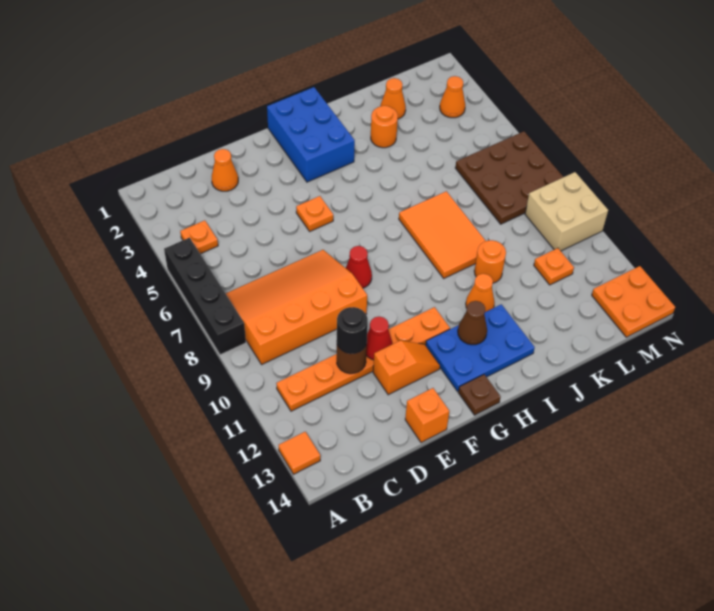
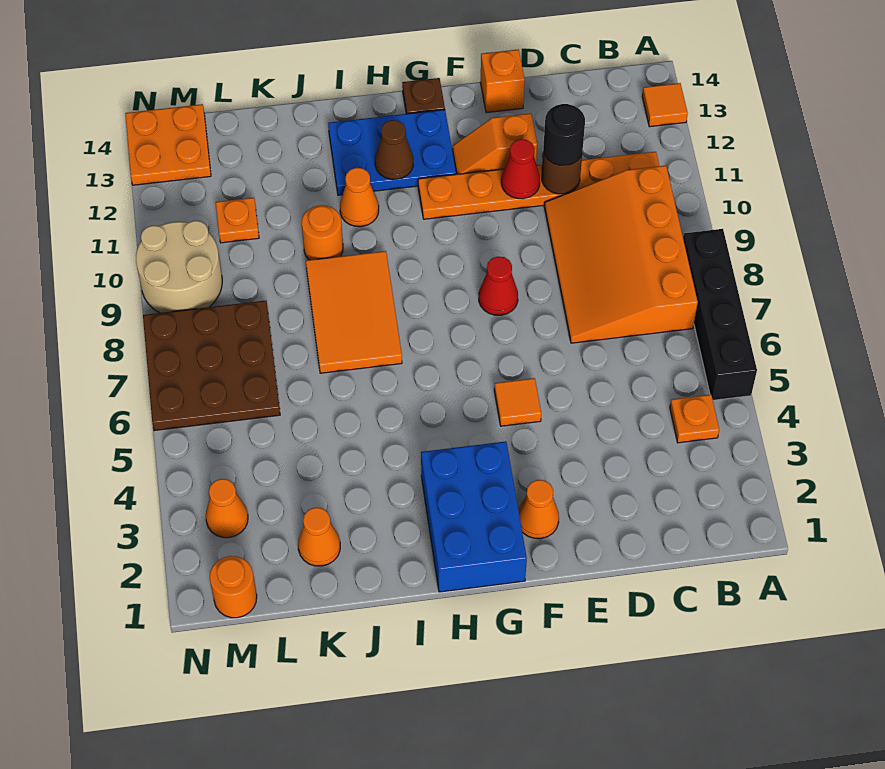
orange slope B7:E9 level 1 top 9 -> orange slope B7:D10 level 1 top B
orange cone D2 level 1 -> orange cone F2 level 1
orange plate F5 level 1 -> orange tile F5 level 1
orange round brick J3 level 1 -> orange round brick M1 level 1
tan brick M9:N10 level 1 -> tan round brick M9:N10 level 1

